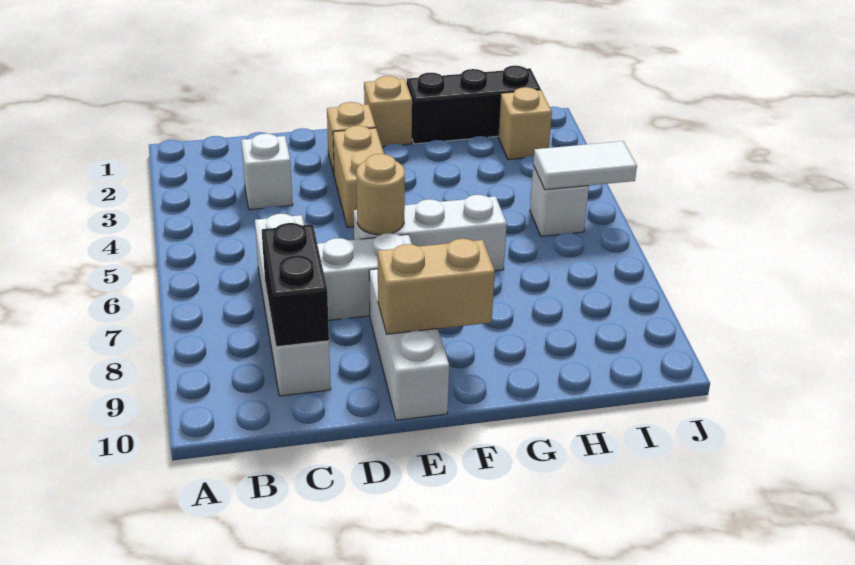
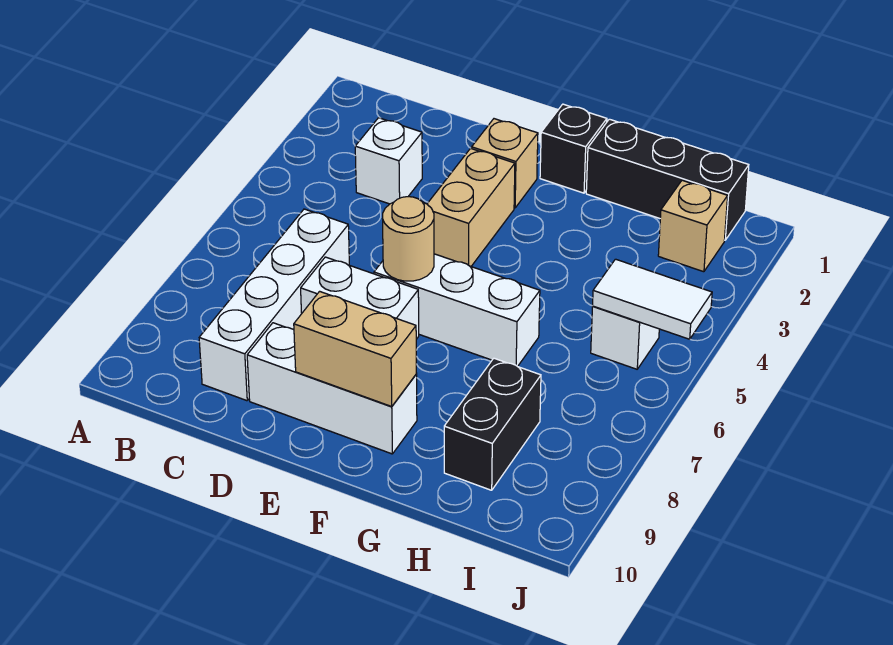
black brick C8:C9 level 2 -> black brick H8:H9 level 1
white brick E8:E10 level 1 -> white brick D9:F9 level 1
tan brick F1 level 1 -> black brick F1 level 1

